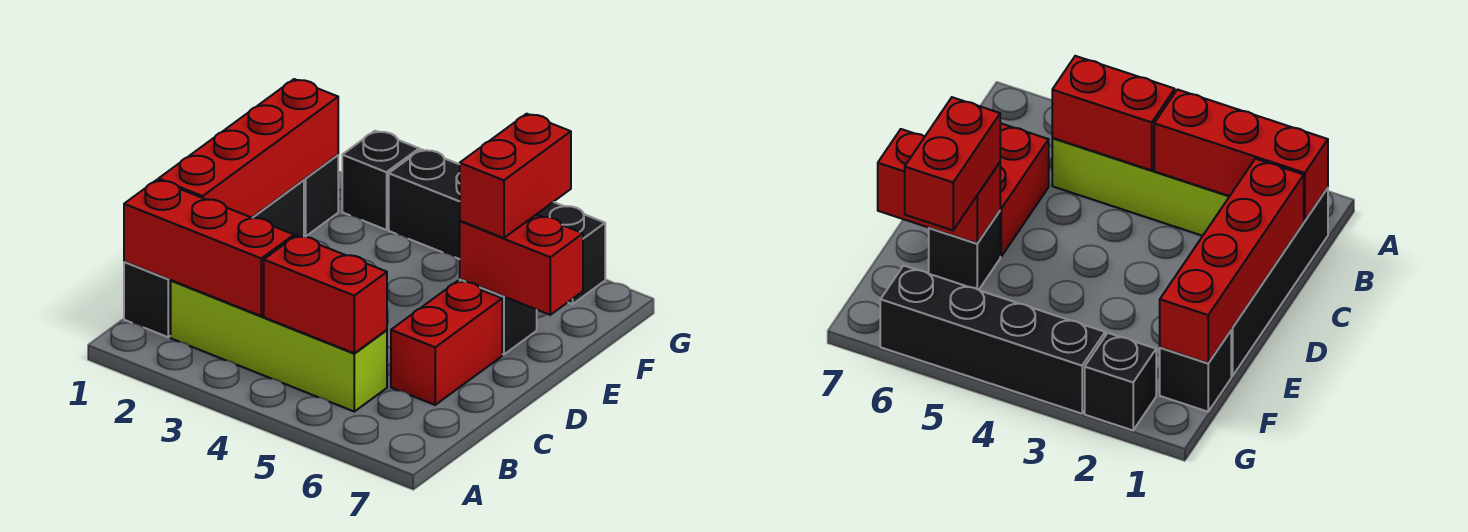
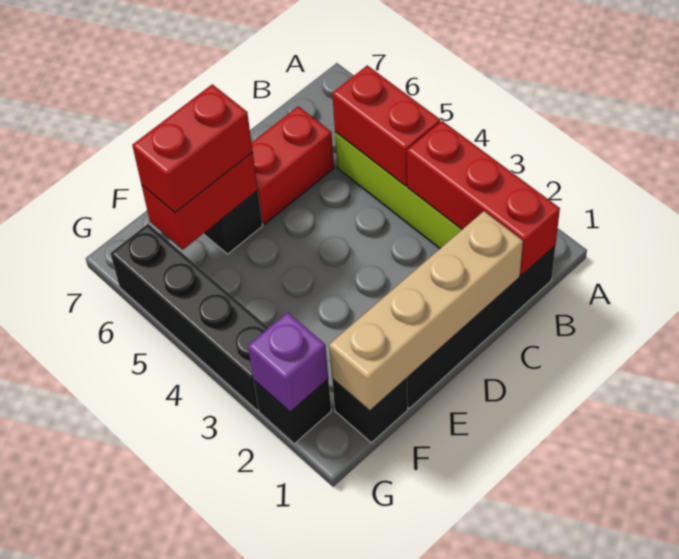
red brick C1:F1 level 2 -> tan brick C1:F1 level 2
red brick E6:E7 level 2 -> red brick E6:F6 level 2
none -> purple brick G2 level 2

